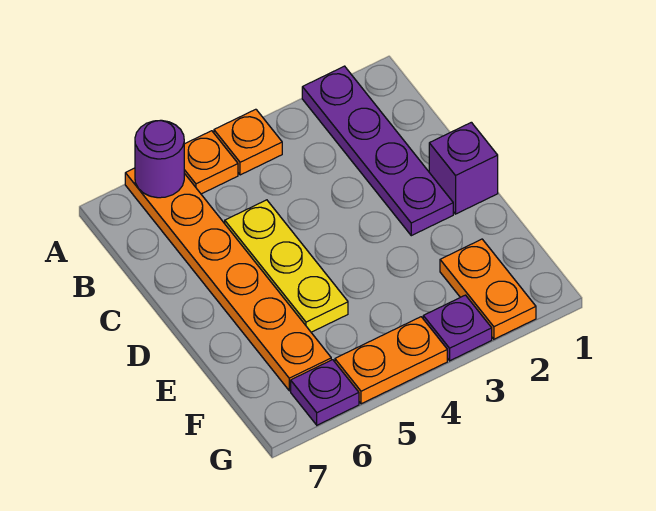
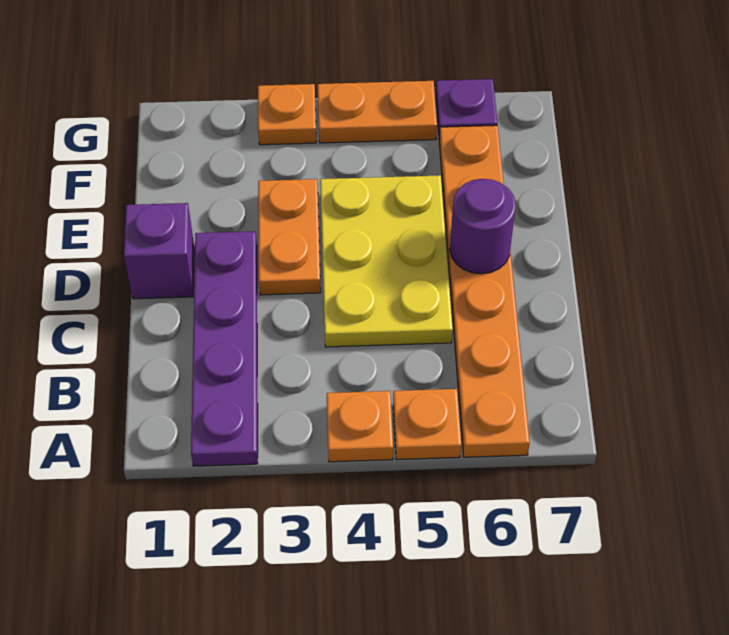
purple round brick A6 level 2 -> purple round brick D6 level 2
yellow plate C5:E5 level 1 -> yellow plate C4:E5 level 1
orange plate F2:G2 level 1 -> orange plate D3:E3 level 1
purple plate G3 level 1 -> orange plate G3 level 1

